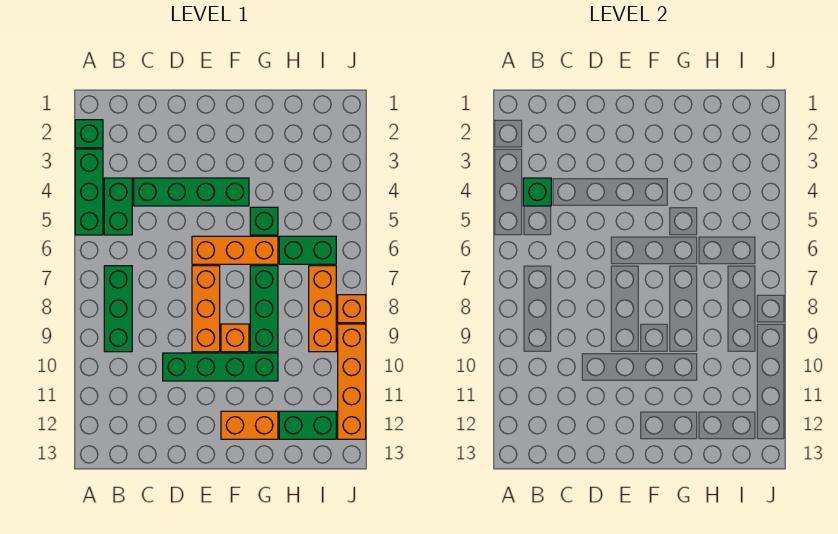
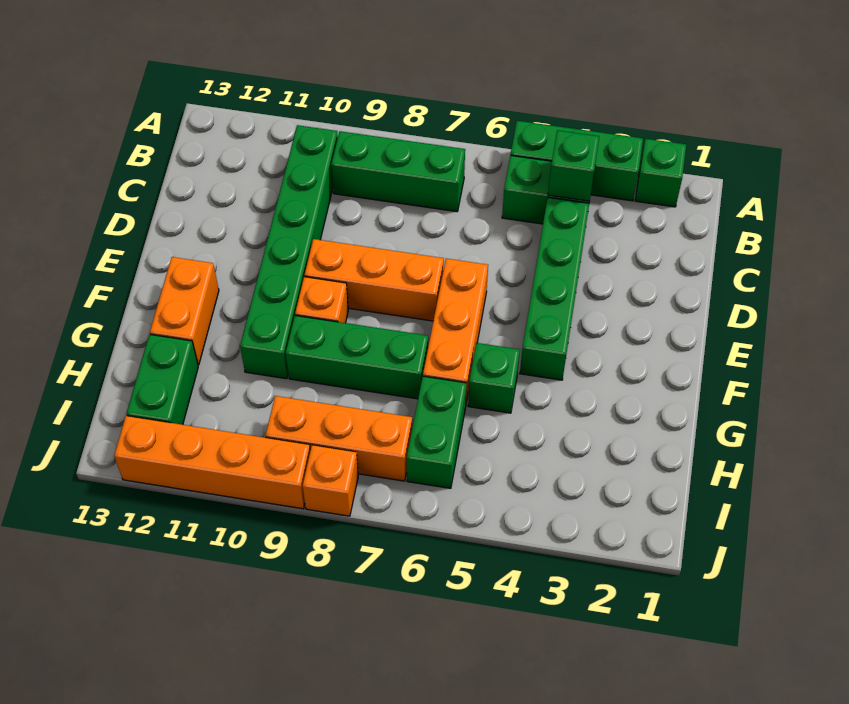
green brick D10:G10 level 1 -> green brick B10:G10 level 1

